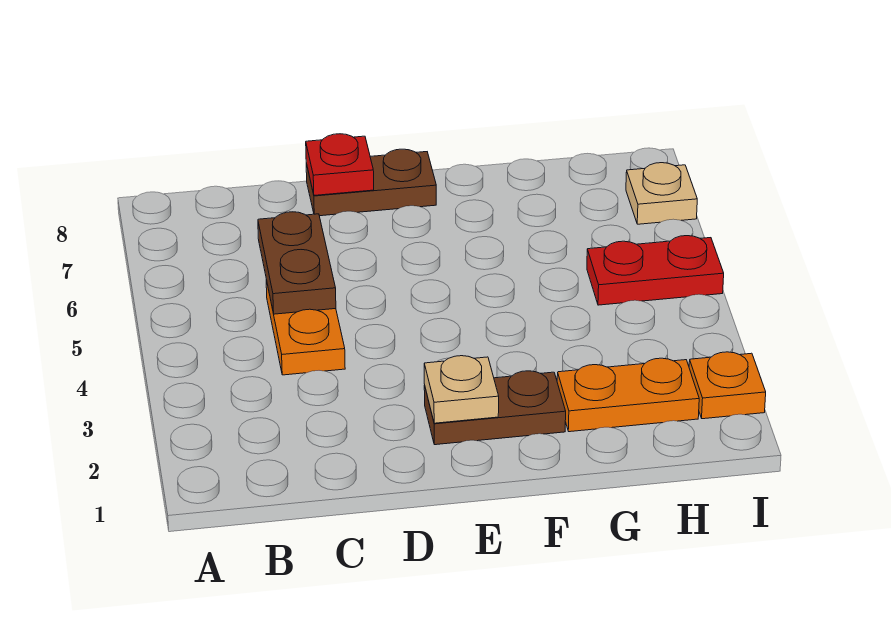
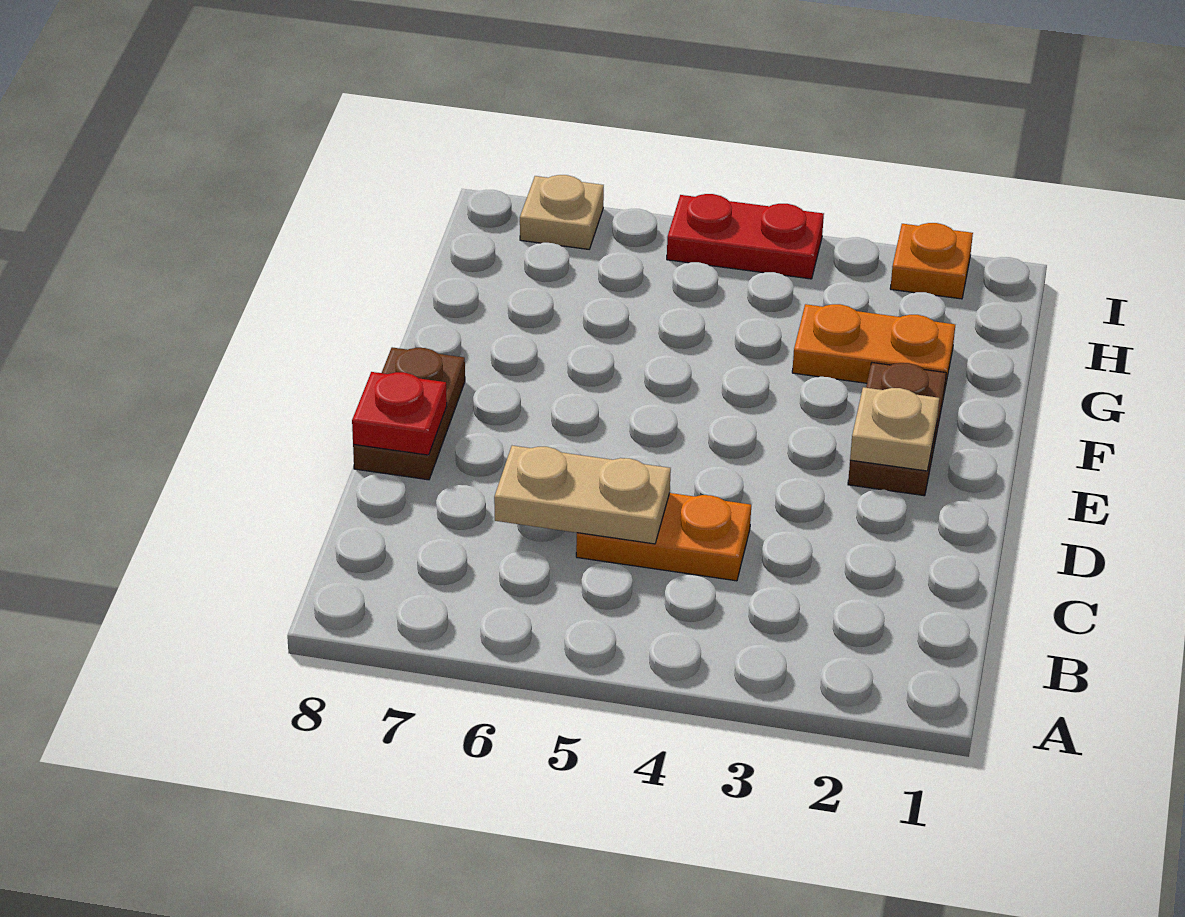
brown plate C5:C6 level 2 -> tan plate C5:C6 level 2
orange plate G2:H2 level 1 -> orange plate G2:G3 level 1
red plate H5:I5 level 1 -> red plate I4:I5 level 1

